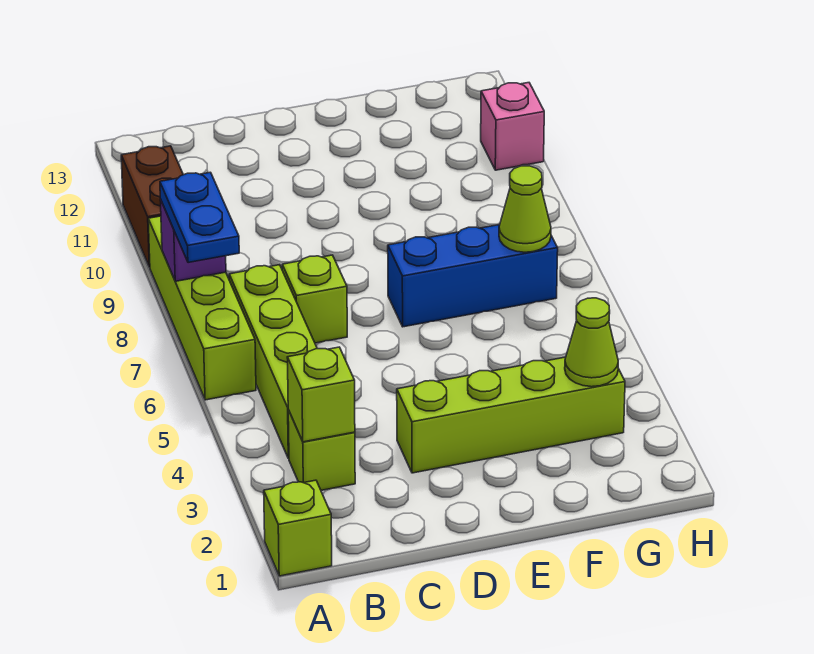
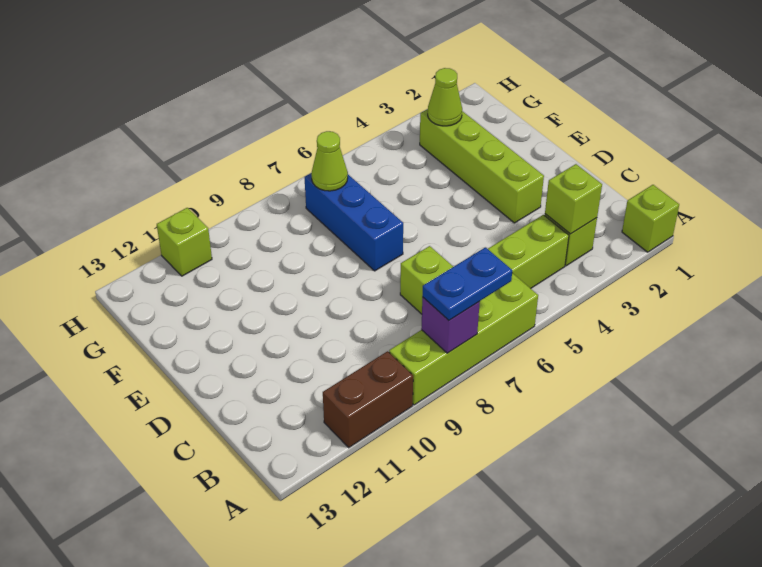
pink brick H11 level 1 -> lime brick H11 level 1

